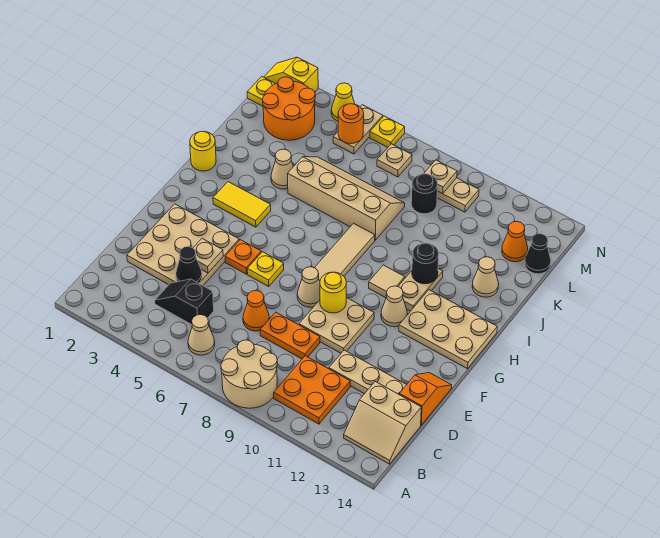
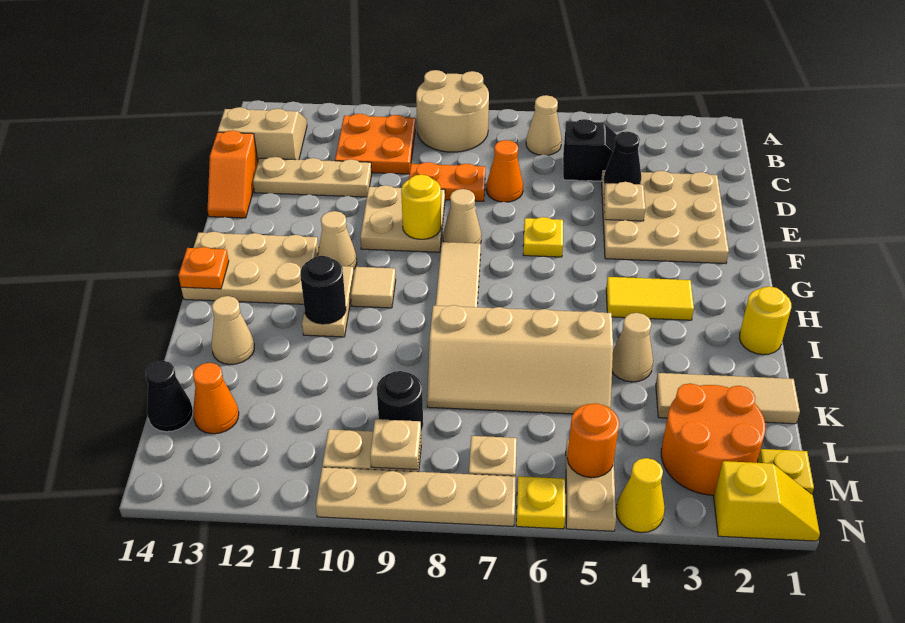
orange plate F5 level 1 -> orange plate H14 level 2
none -> tan tile K1:K3 level 1
none -> tan plate N7:N10 level 1

